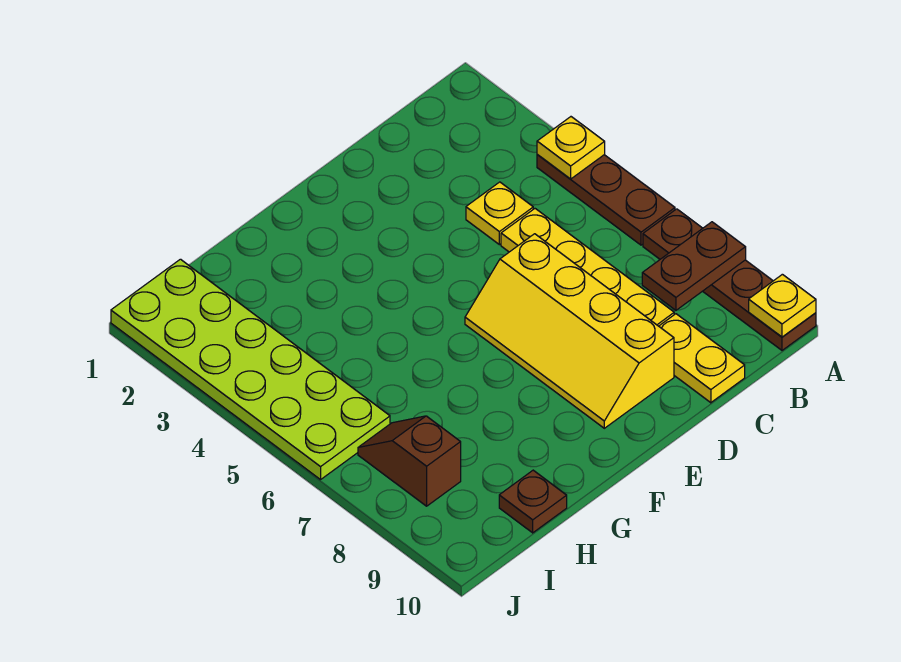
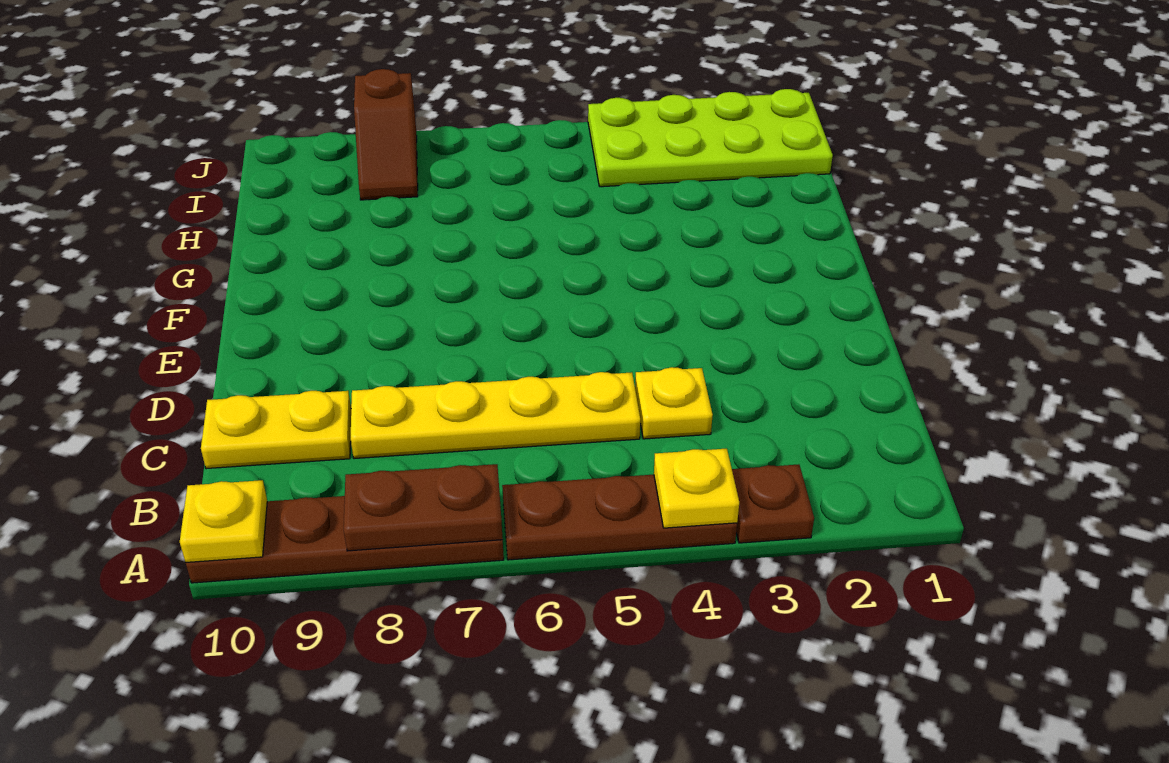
brown plate A8:B8 level 2 -> brown plate A7:A8 level 2
yellow slope D6:E9 level 1 top D -> none
brown plate H10 level 1 -> brown plate A3 level 1
lime plate I1:J6 level 1 -> lime plate I1:J4 level 1
brown slope I7:I8 level 1 top 8 -> brown slope I8:J8 level 1 top J

